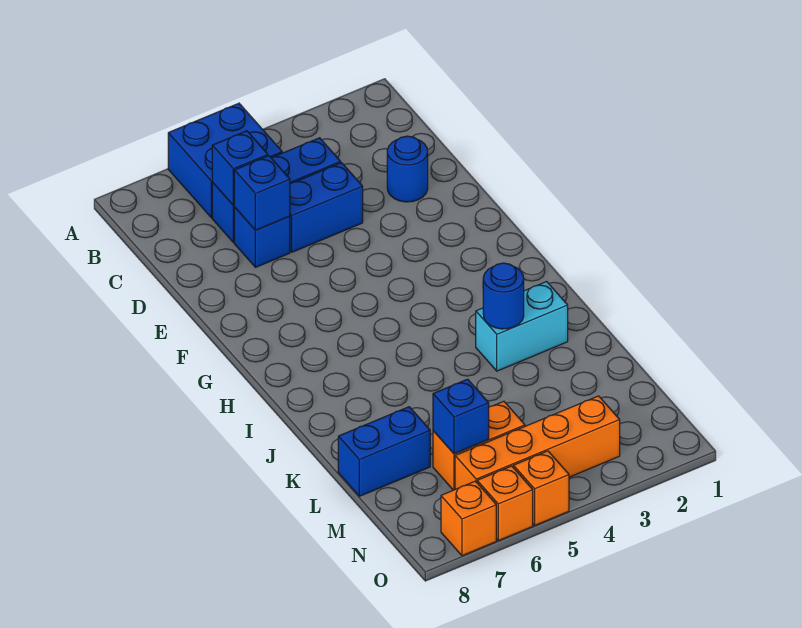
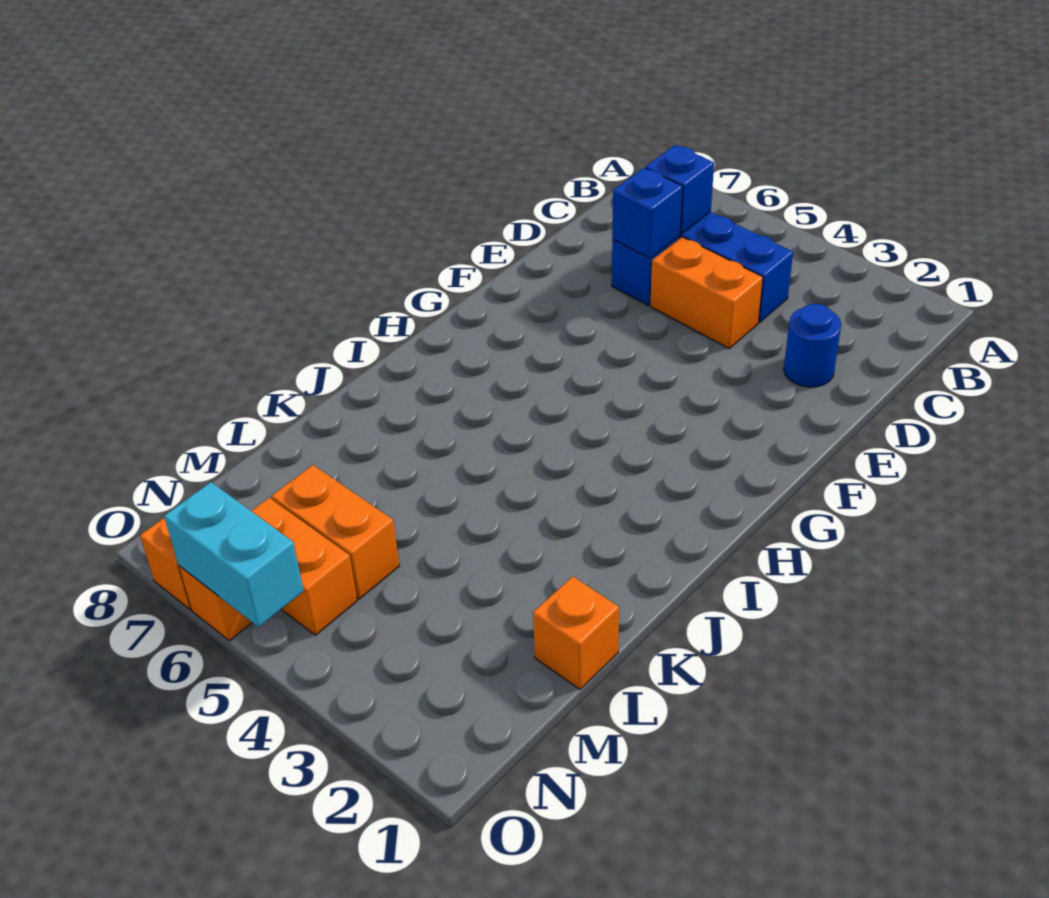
blue brick A5:B6 level 1 -> none
blue brick D4:D5 level 1 -> orange brick D4:D5 level 1
cyan brick J2:J3 level 1 -> cyan brick O5:O6 level 2
blue round brick J3 level 2 -> none
blue brick L7:L8 level 1 -> none
blue brick M6 level 2 -> none
orange brick N3:N6 level 1 -> orange brick N5:N6 level 1
orange brick O5 level 1 -> orange brick L1 level 1

